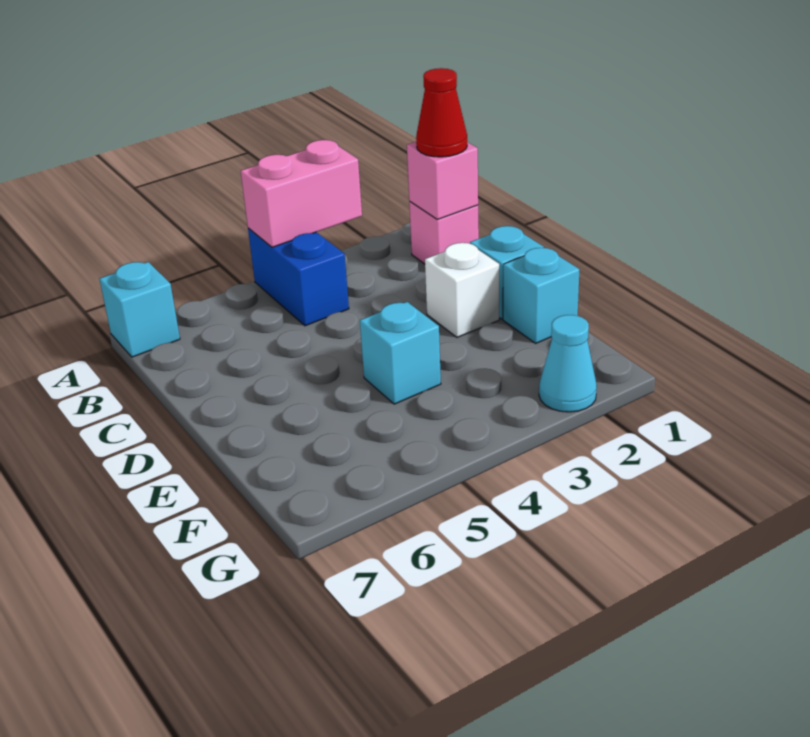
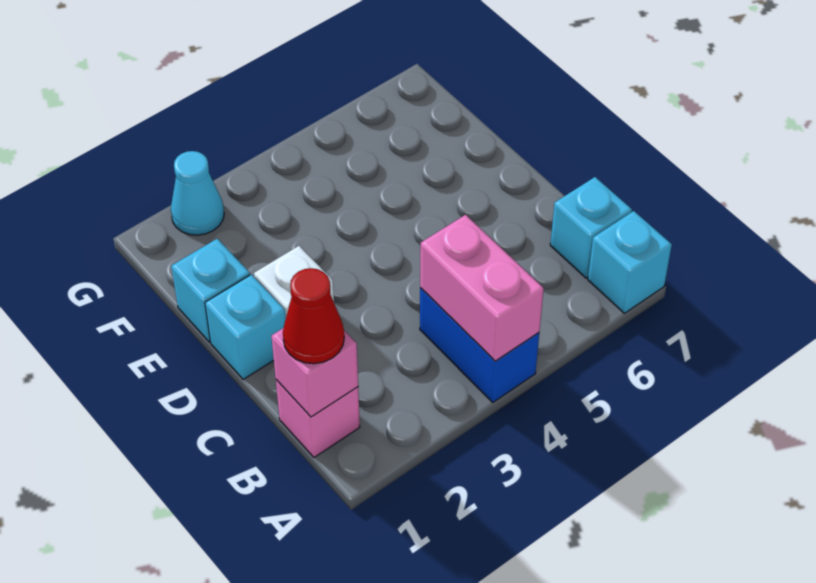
pink brick A3:A4 level 2 -> pink brick A4:B4 level 2
cyan brick E4 level 1 -> cyan brick B7 level 1

